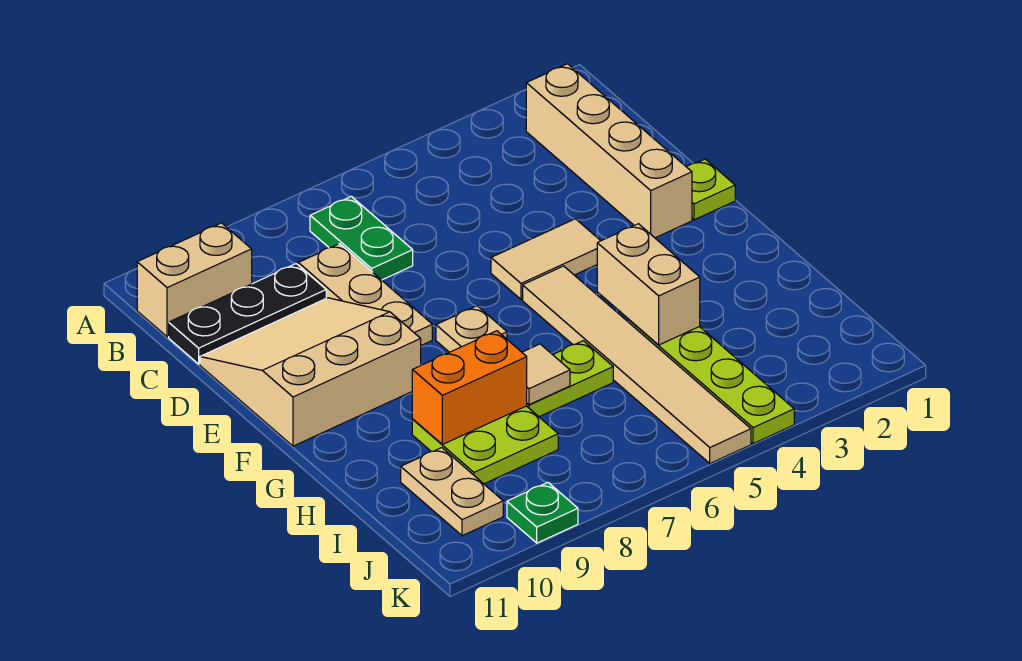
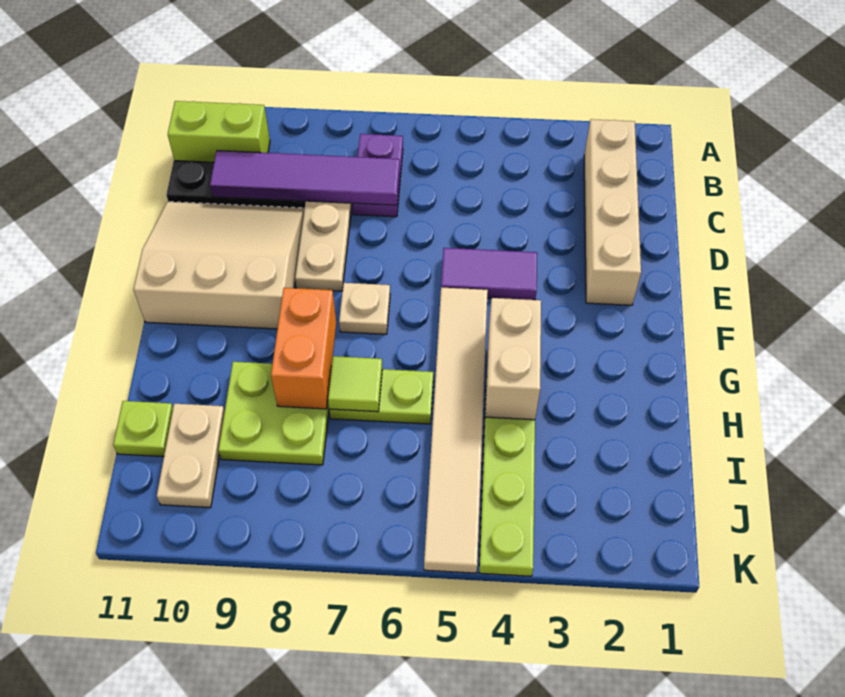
green plate B7:C7 level 1 -> purple plate B7:C7 level 1
tan brick B10:B11 level 1 -> lime brick B10:B11 level 1
none -> purple tile C7:C10 level 2
lime plate E1 level 1 -> lime plate I11 level 1
tan tile E4:E5 level 1 -> purple tile E4:E5 level 1
tan tile H7 level 2 -> lime tile H7 level 2
orange brick H8:H9 level 2 -> orange brick G8:H8 level 2
green plate K9 level 1 -> none

